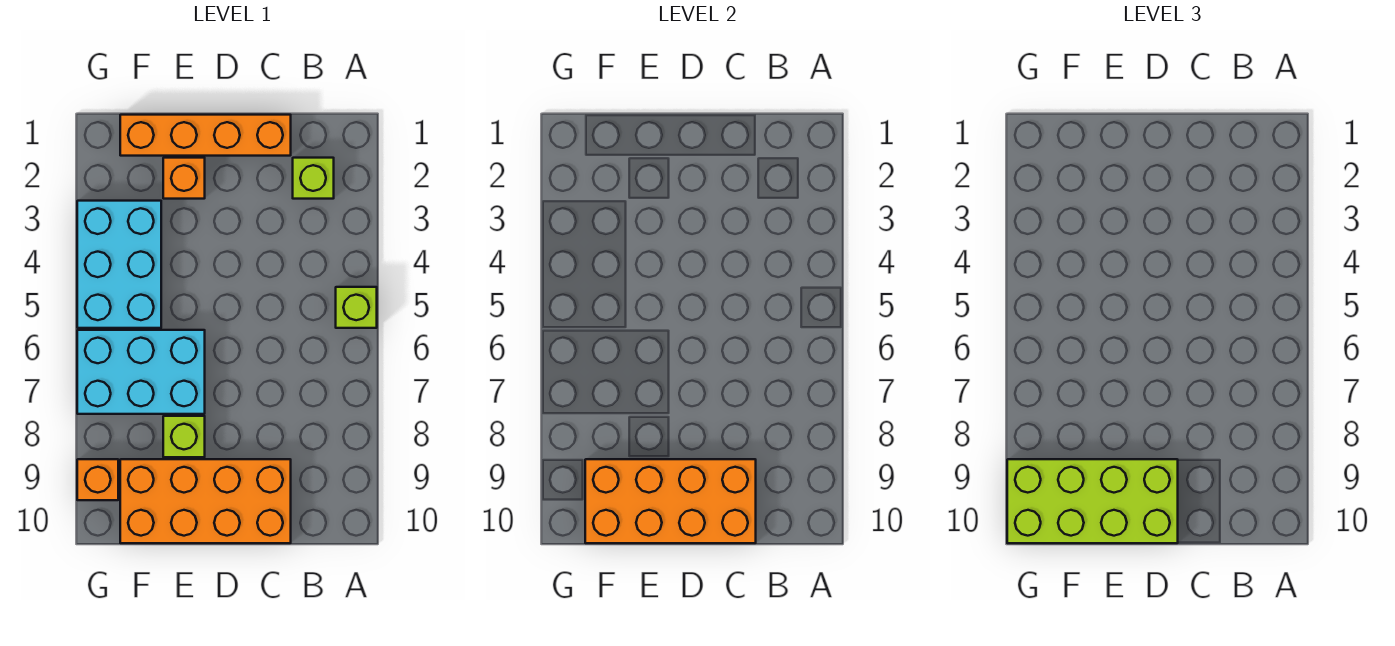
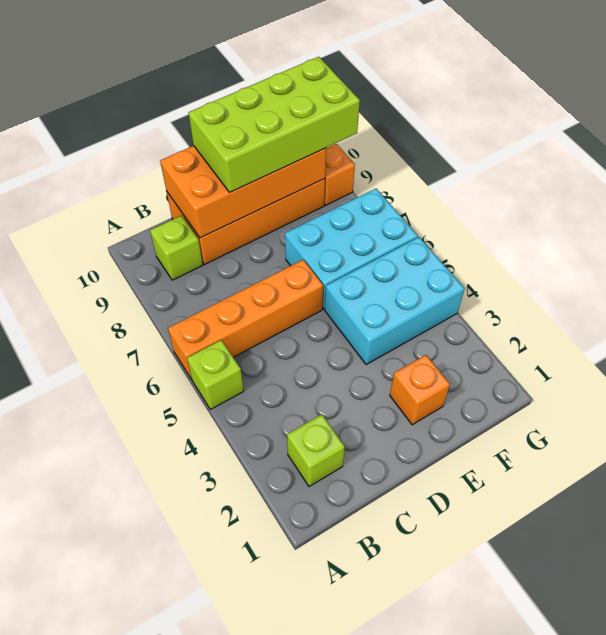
orange brick C1:F1 level 1 -> orange brick A6:D6 level 1
lime brick E8 level 1 -> lime brick B9 level 1
cyan brick F3:G5 level 1 -> cyan brick E4:G5 level 1

